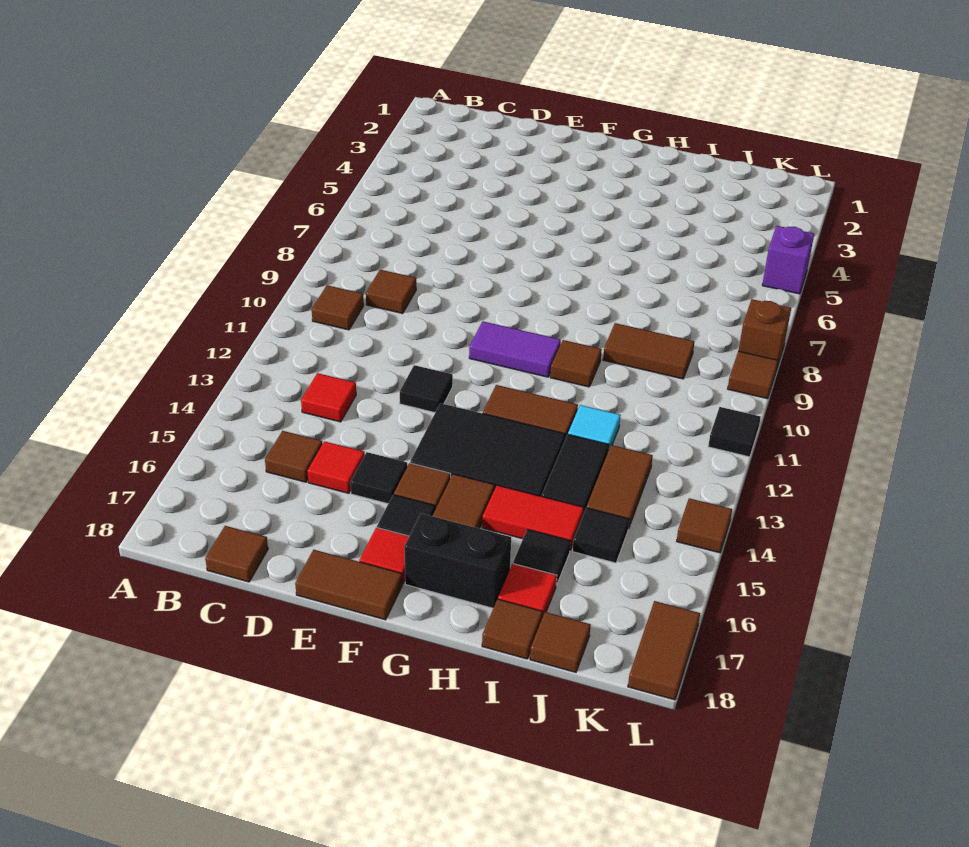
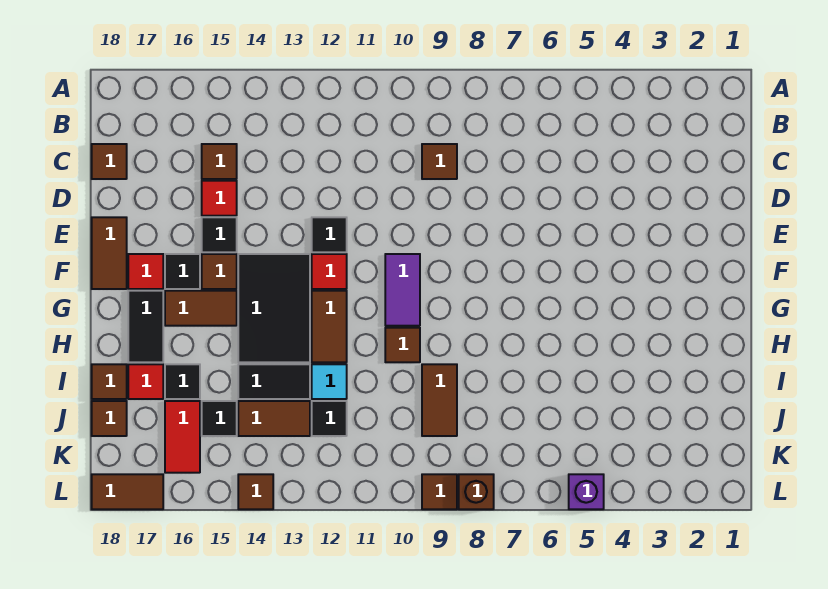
brown tile B10 level 1 -> none
red tile C13 level 1 -> red tile F12 level 1
black brick G17:H17 level 1 -> black tile G17:H17 level 1
red tile H15:I15 level 1 -> red tile J16:K16 level 1
black tile L11 level 1 -> black tile J12 level 1

